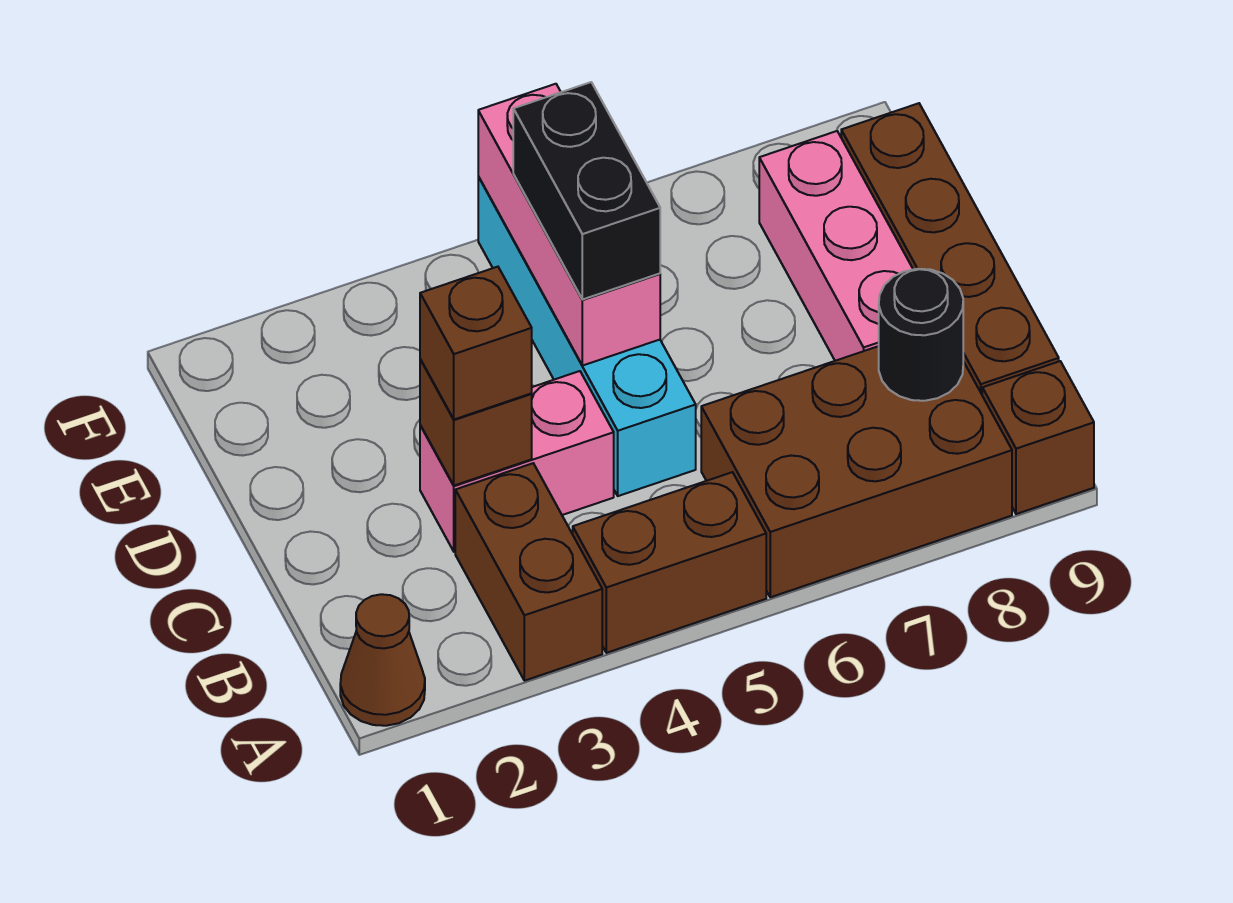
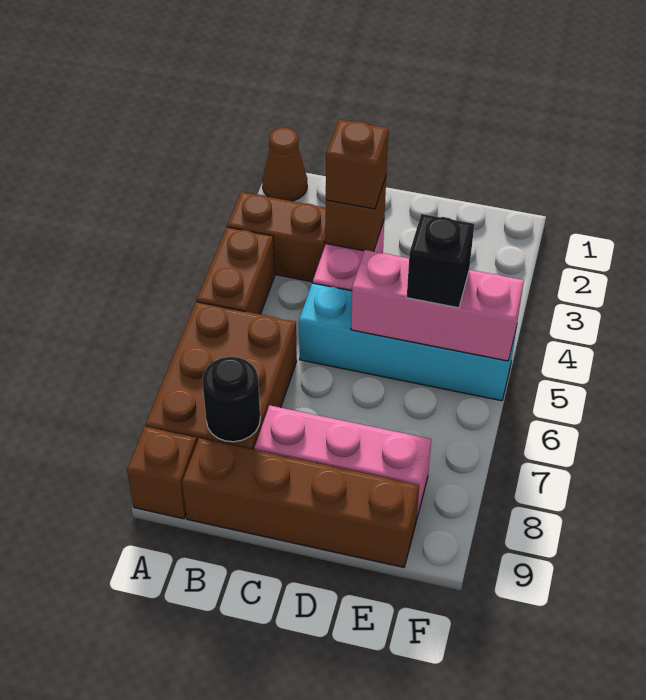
black brick D5:E5 level 3 -> black brick E5 level 3

